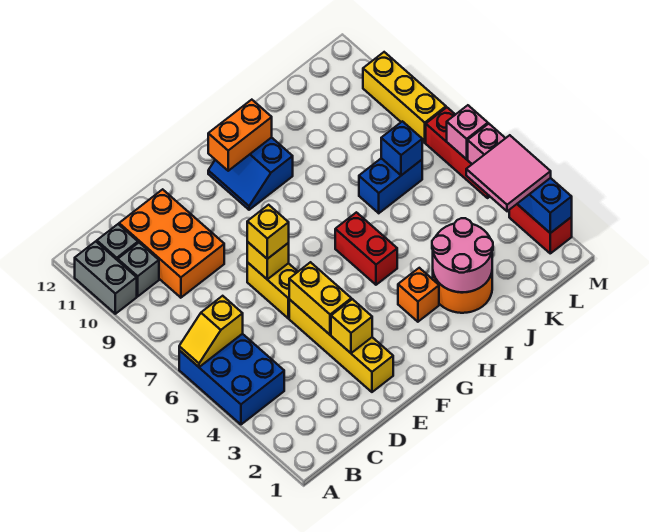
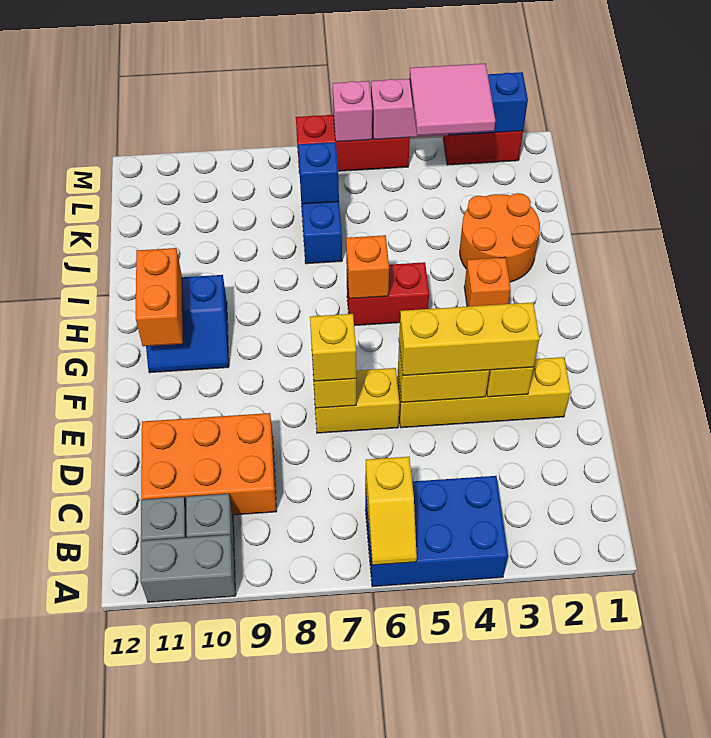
none -> orange brick H6 level 2
pink round brick I2:J3 level 2 -> none
yellow brick M8:M10 level 1 -> yellow brick E3:E5 level 3

